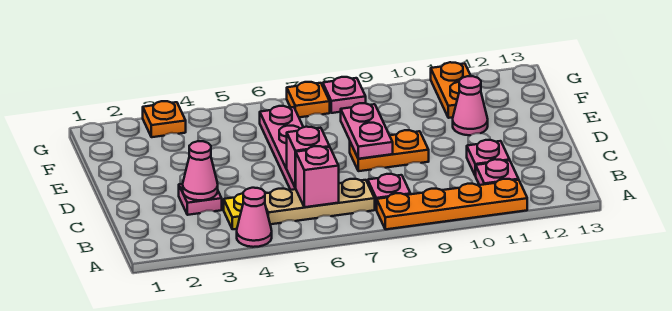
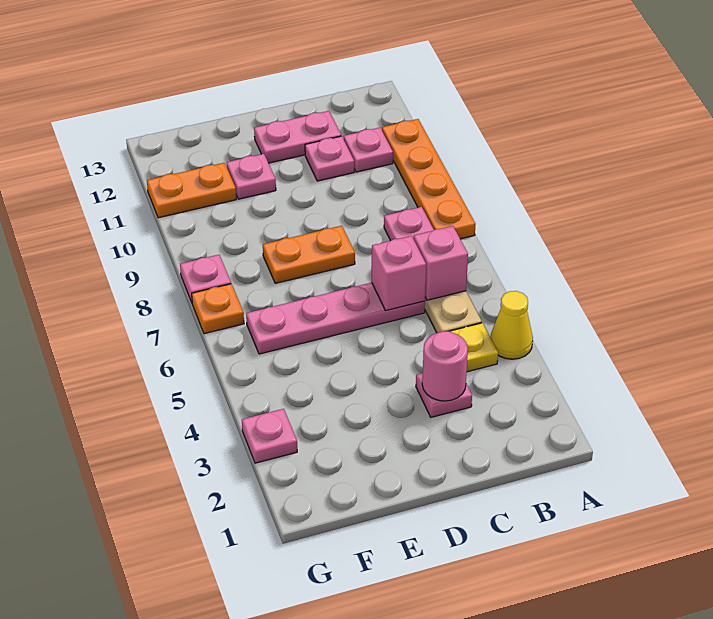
pink cone A4 level 1 -> yellow cone A4 level 1
pink cone C3 level 2 -> pink round brick C3 level 2
orange plate D8:D9 level 1 -> orange plate D8:E8 level 1
pink plate D8:E8 level 2 -> pink plate C12:D12 level 1
pink cone E11 level 1 -> pink plate E11 level 1
orange plate G3 level 1 -> pink plate G3 level 1

